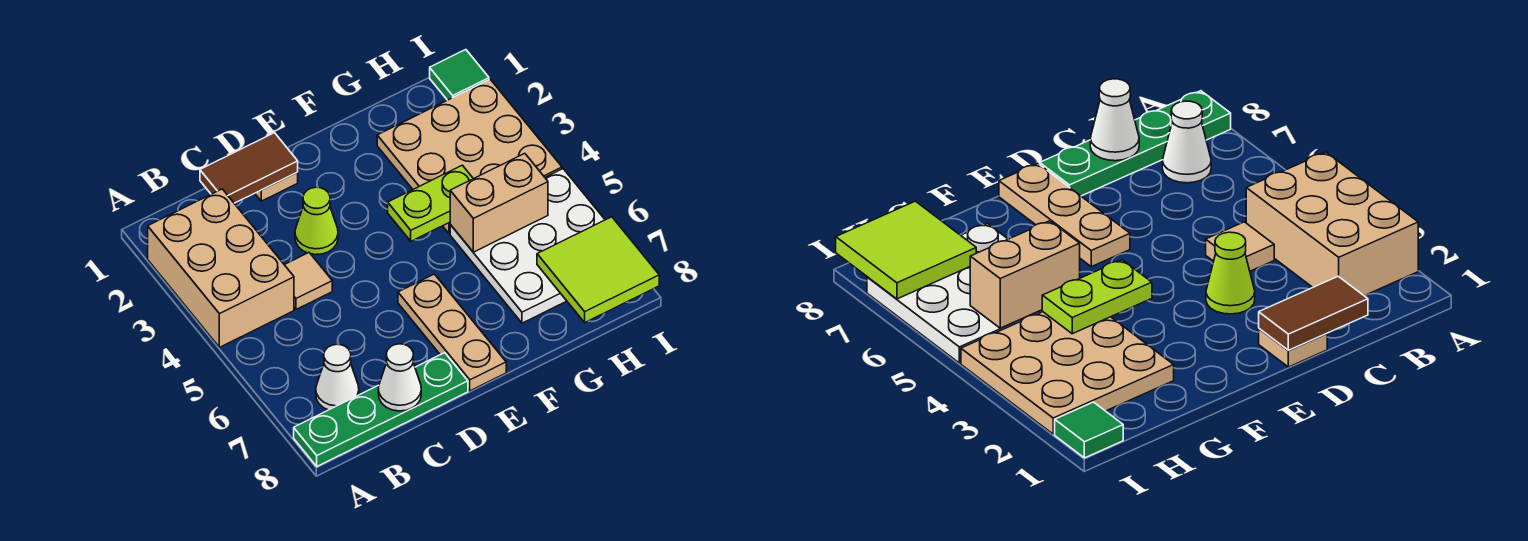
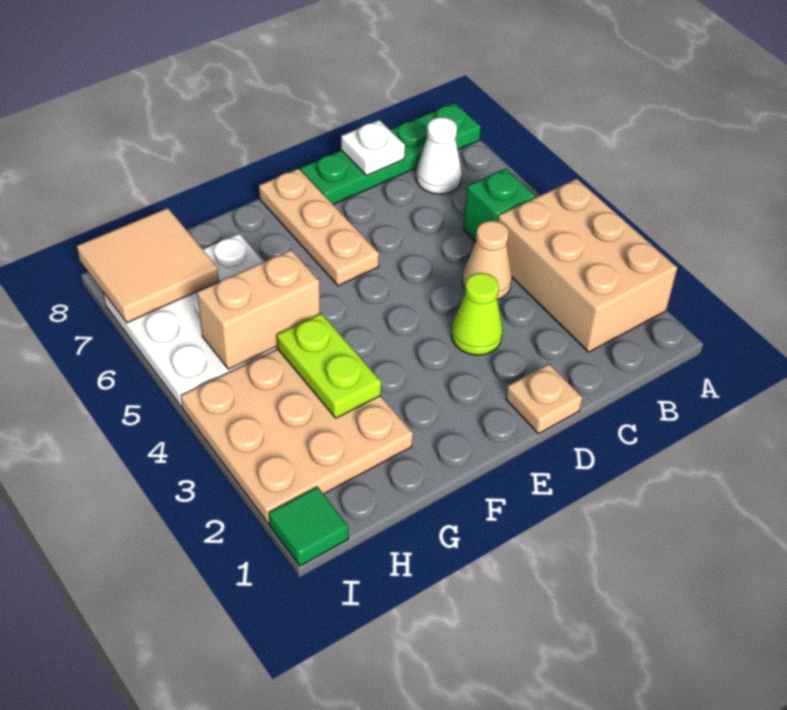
none -> green brick B5 level 1
brown tile C1:D1 level 2 -> none
tan tile C4 level 1 -> tan cone C4 level 1
white cone C8 level 2 -> white plate C8 level 2
lime plate F4:G4 level 2 -> lime plate G3:G4 level 2
lime tile H7:I8 level 2 -> tan tile H7:I8 level 2

